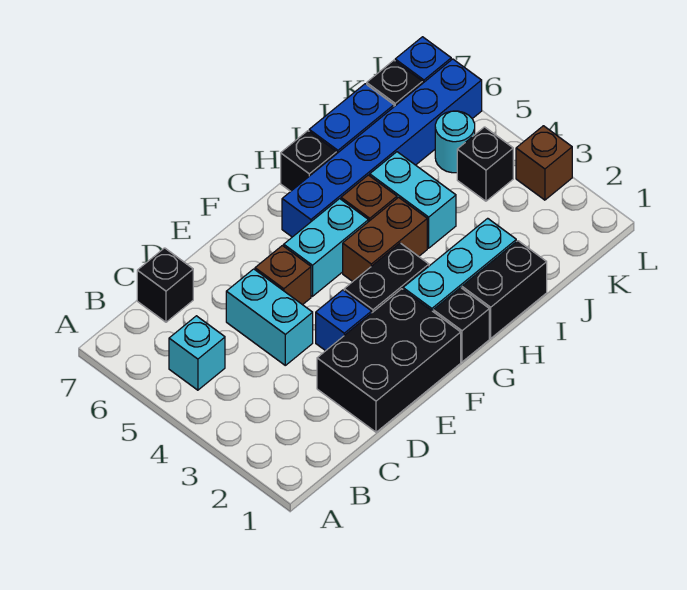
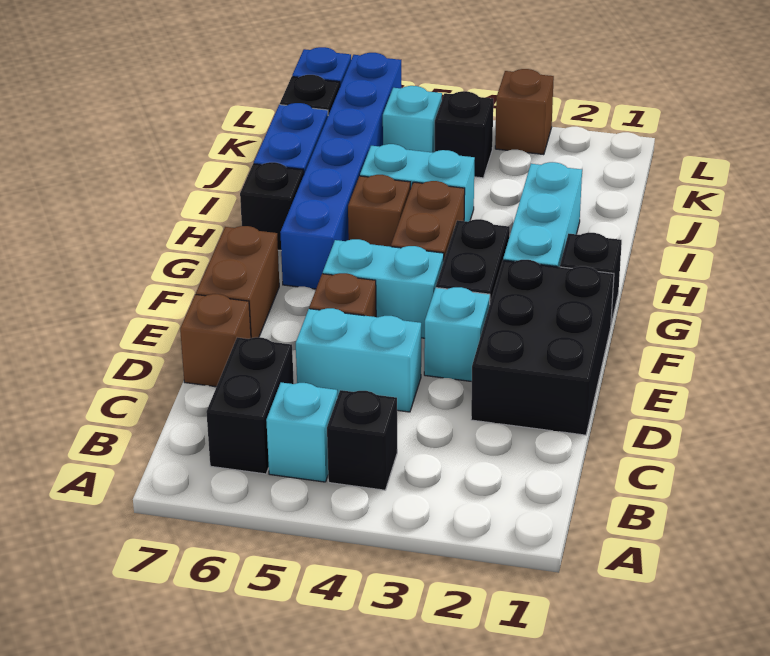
black brick C7 level 1 -> black brick B4 level 1
none -> brown brick D7 level 1
blue brick E3 level 1 -> cyan brick E3 level 1
none -> brown brick E7:F7 level 1
cyan brick F5:G5 level 1 -> cyan brick F4:F5 level 1
black brick H1:I1 level 1 -> black brick B6:C6 level 1
cyan round brick K5 level 1 -> cyan brick K5 level 1

